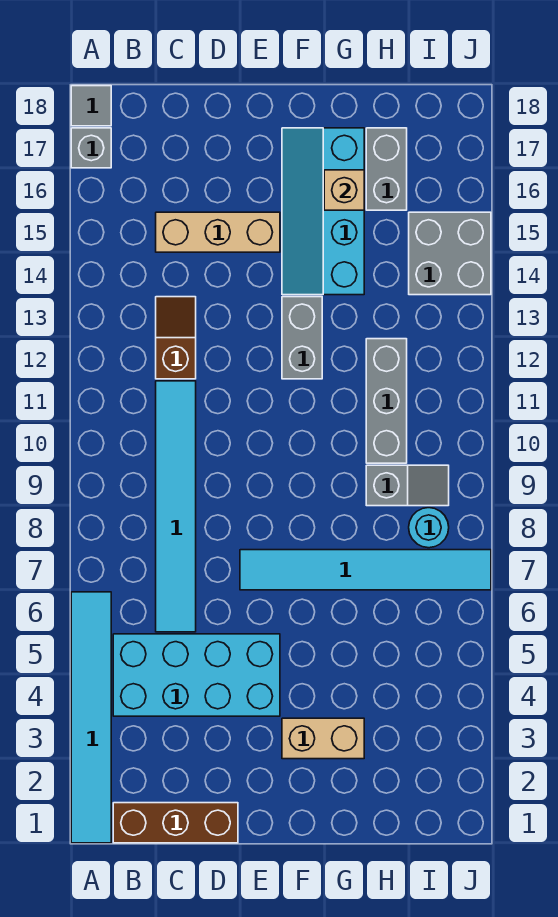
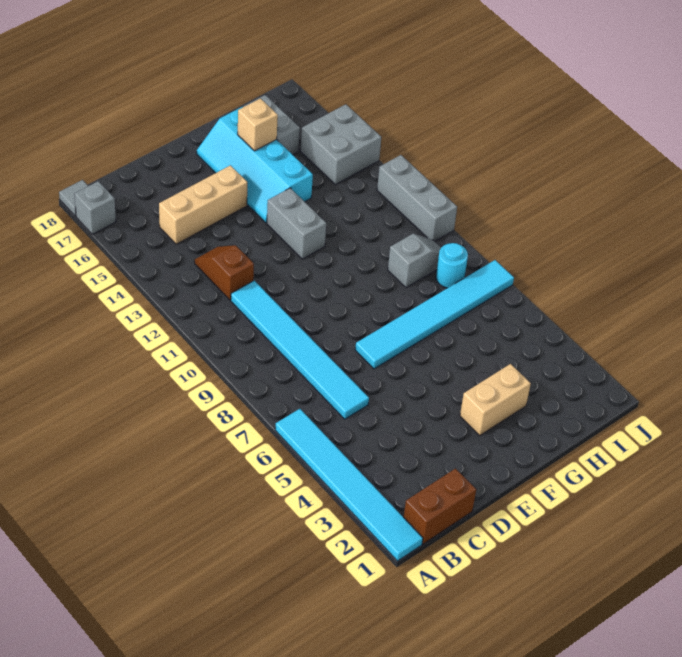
brown brick B1:D1 level 1 -> brown brick B1:C1 level 1
cyan brick B4:E5 level 1 -> none
grey brick H10:H12 level 1 -> grey brick J10:J12 level 1

